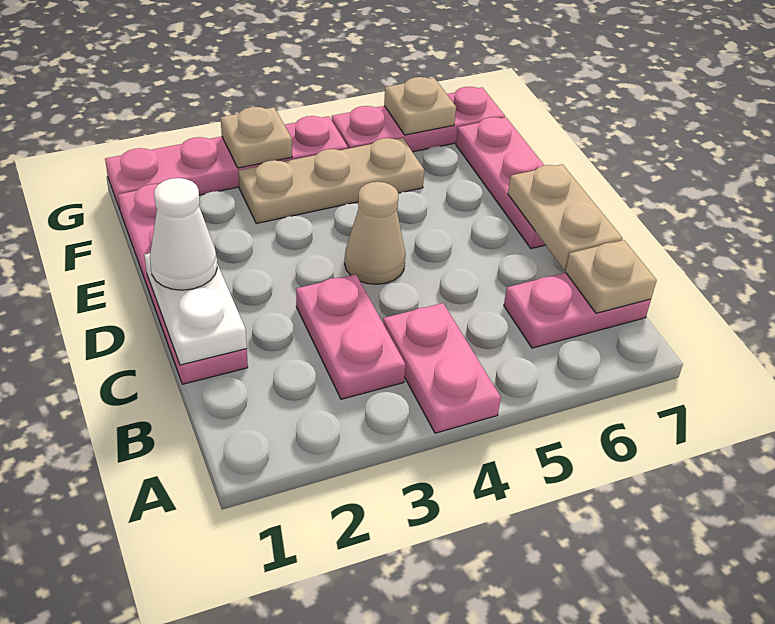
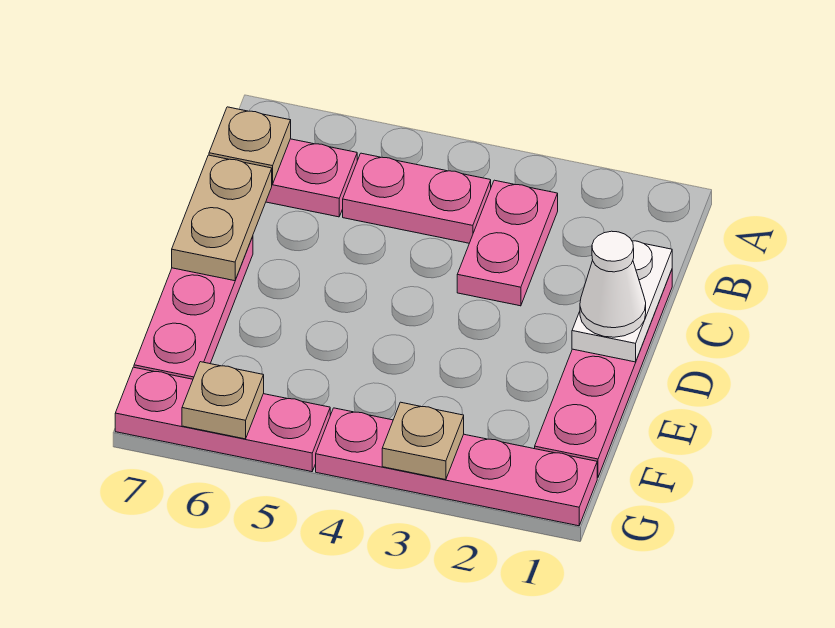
pink plate A4:B4 level 1 -> pink plate B4:B5 level 1
tan cone D4 level 1 -> none
tan plate F3:F5 level 1 -> none

